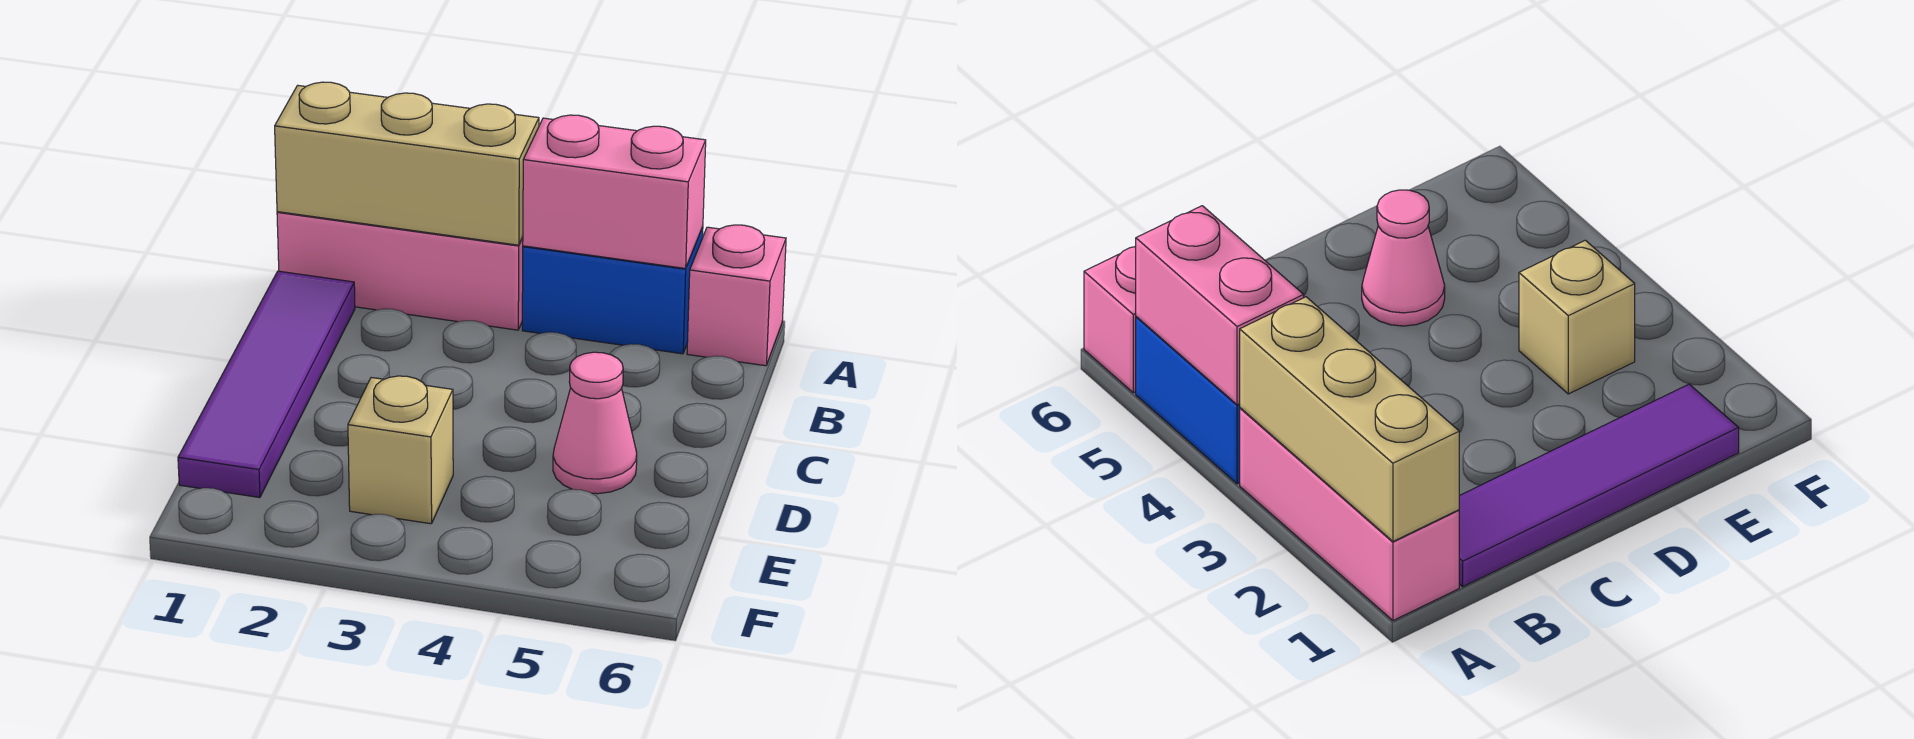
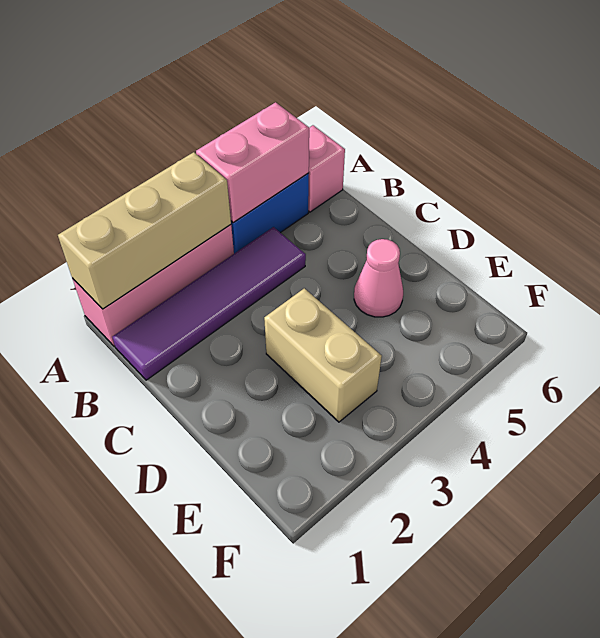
purple tile B1:E1 level 1 -> purple tile B1:B4 level 1
tan brick E3 level 1 -> tan brick D3:E3 level 1

